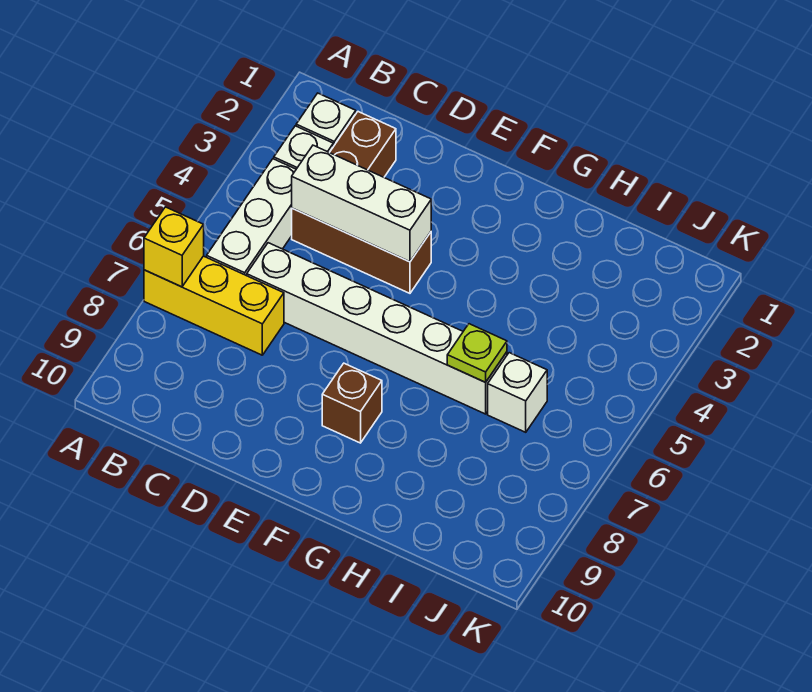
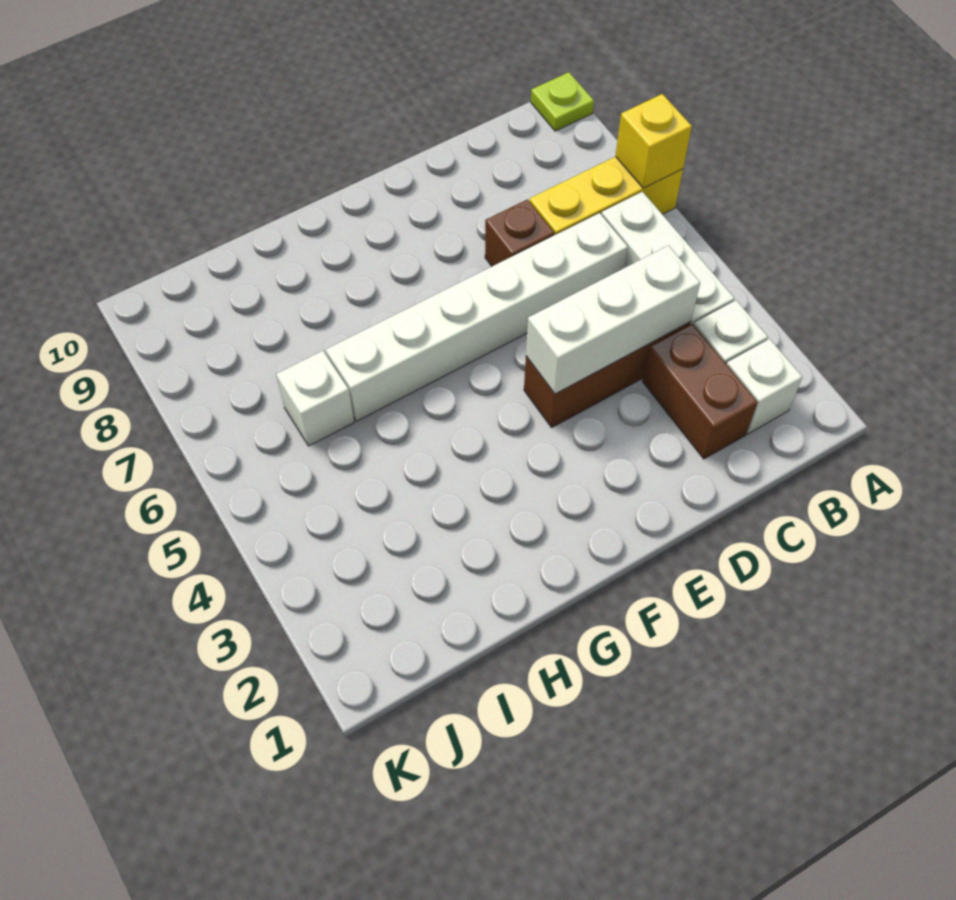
brown brick F8 level 1 -> brown brick D7 level 1
lime plate H6 level 2 -> lime plate A10 level 1

